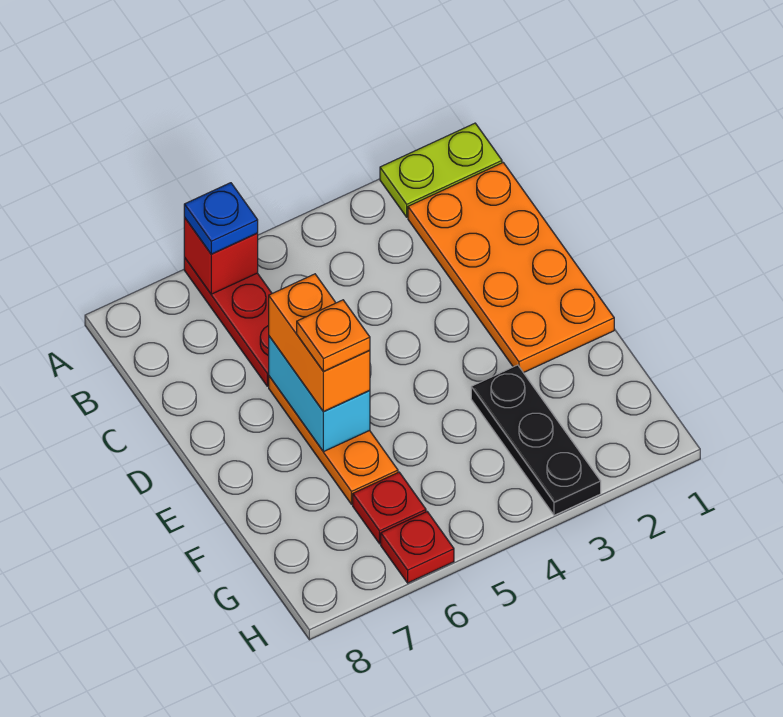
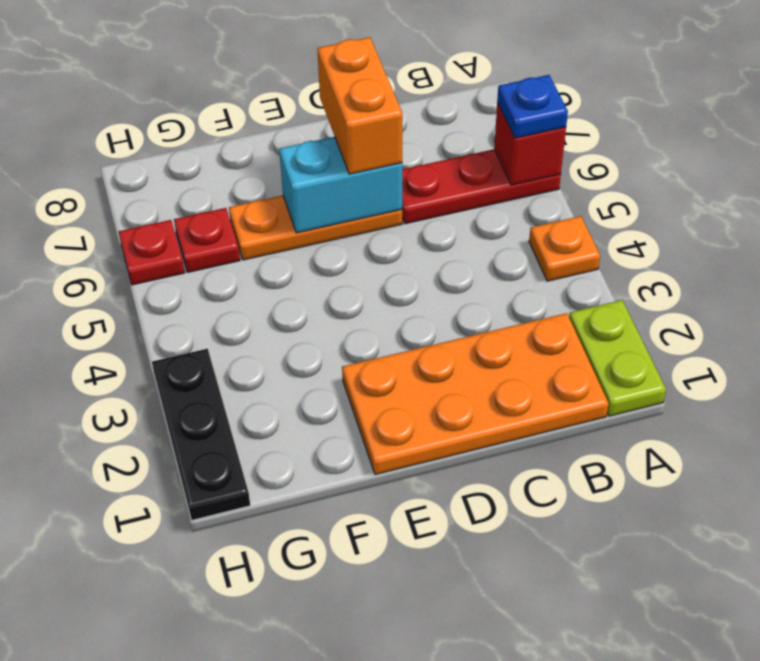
orange brick D6:E6 level 3 -> orange brick D6:D7 level 3
orange plate E6 level 4 -> orange plate A4 level 1
black plate F3:H3 level 1 -> black plate H1:H3 level 1

